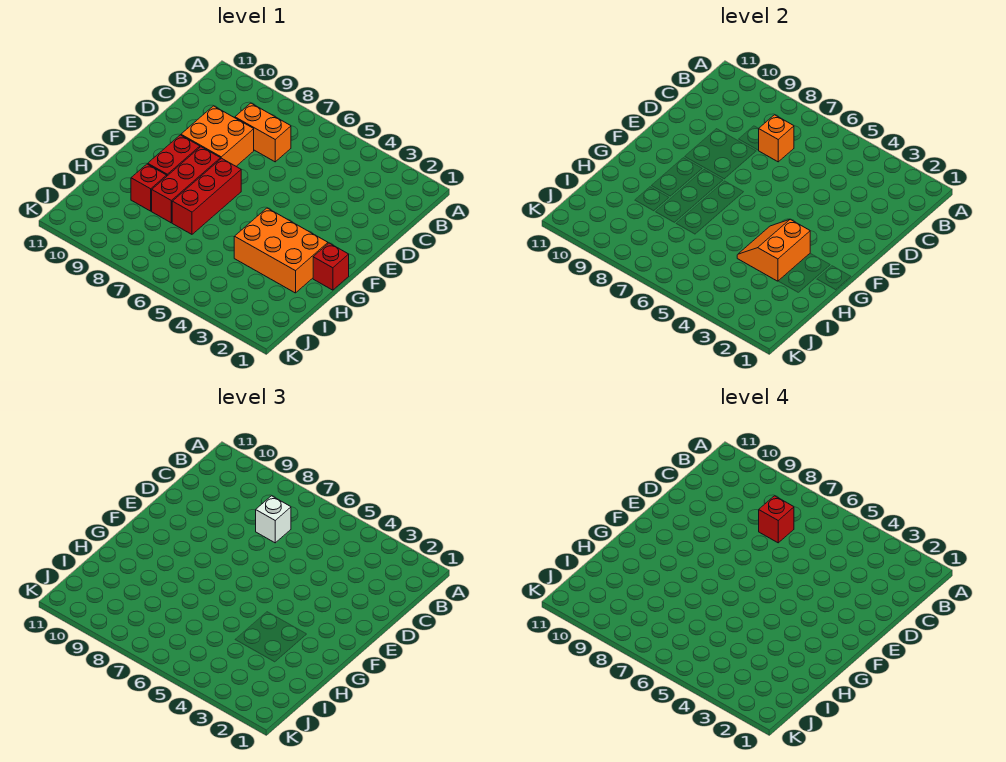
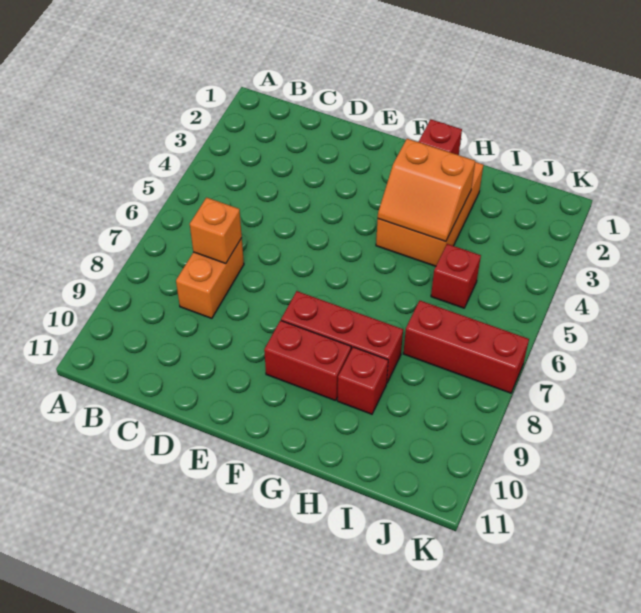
white brick C7 level 3 -> none
red brick C7 level 4 -> red brick I5 level 1
orange brick D8:E9 level 1 -> none
red brick F7:H7 level 1 -> red brick I7:K7 level 1

